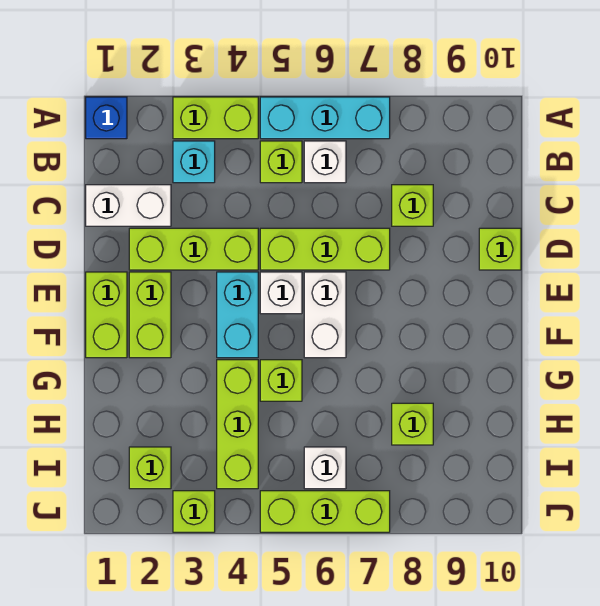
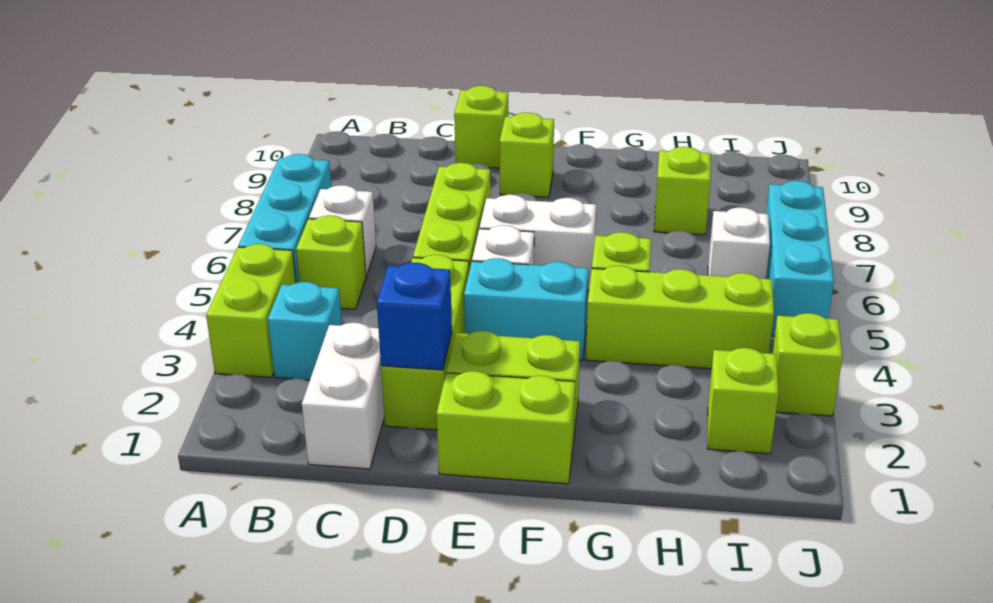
blue brick A1 level 1 -> blue brick D2 level 2
lime brick C8 level 1 -> lime brick E9 level 1
lime brick J5:J7 level 1 -> cyan brick J5:J7 level 1

